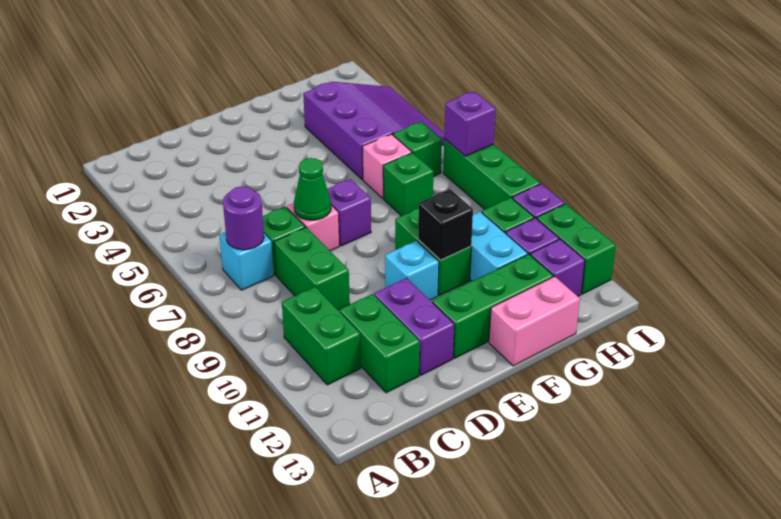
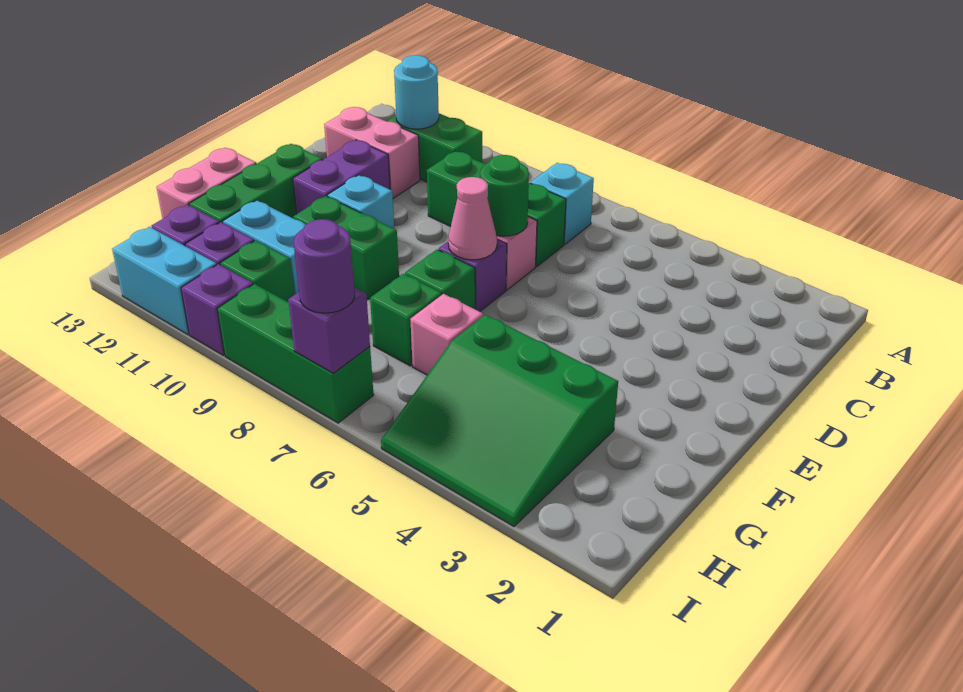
purple round brick B7 level 2 -> purple round brick I7 level 3
none -> cyan round brick B11 level 2
green brick C11:C12 level 1 -> pink brick C11:C12 level 1
green cone D7 level 2 -> green round brick D7 level 2
purple brick D11:D12 level 1 -> purple brick D11:E11 level 1
none -> pink cone E7 level 2
black brick F10 level 2 -> none
purple slope G3:I5 level 1 top G -> green slope G3:I5 level 1 top G
green brick H6 level 1 -> green brick F7 level 1
green brick I11:I12 level 1 -> cyan brick I11:I12 level 1

